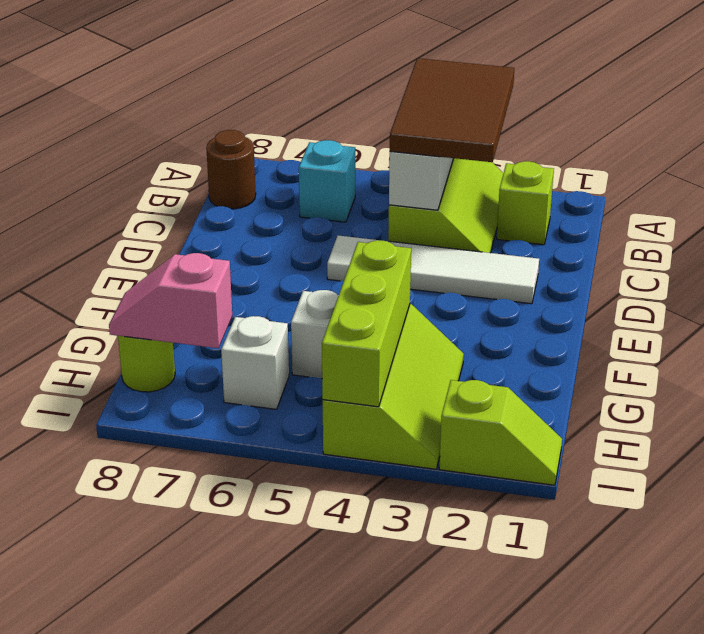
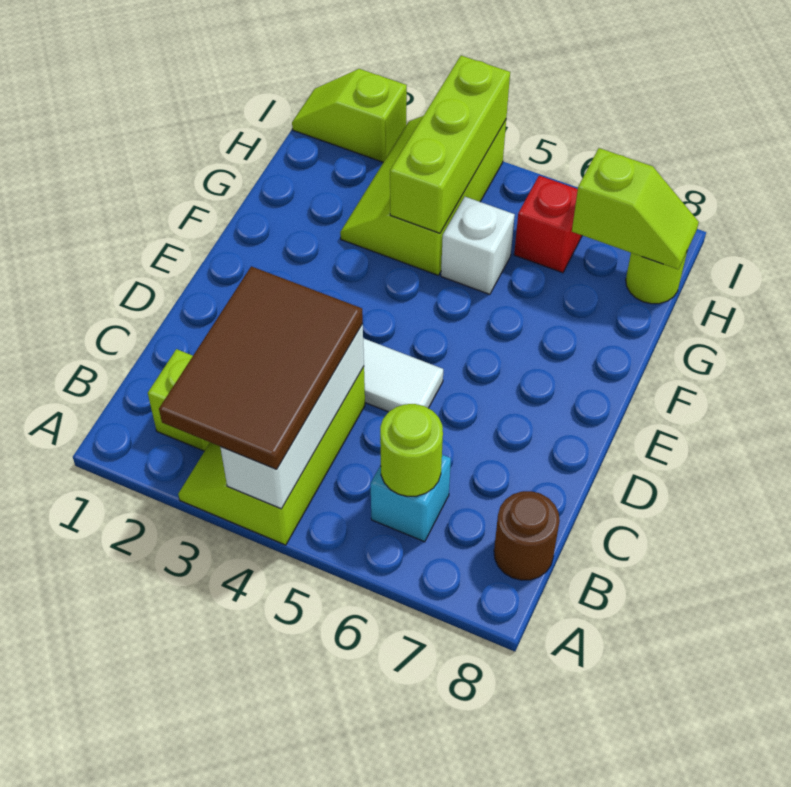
none -> lime round brick B6 level 2
white brick H6 level 1 -> red brick H6 level 1
pink slope H7:H8 level 2 top 7 -> lime slope H7:H8 level 2 top 7

